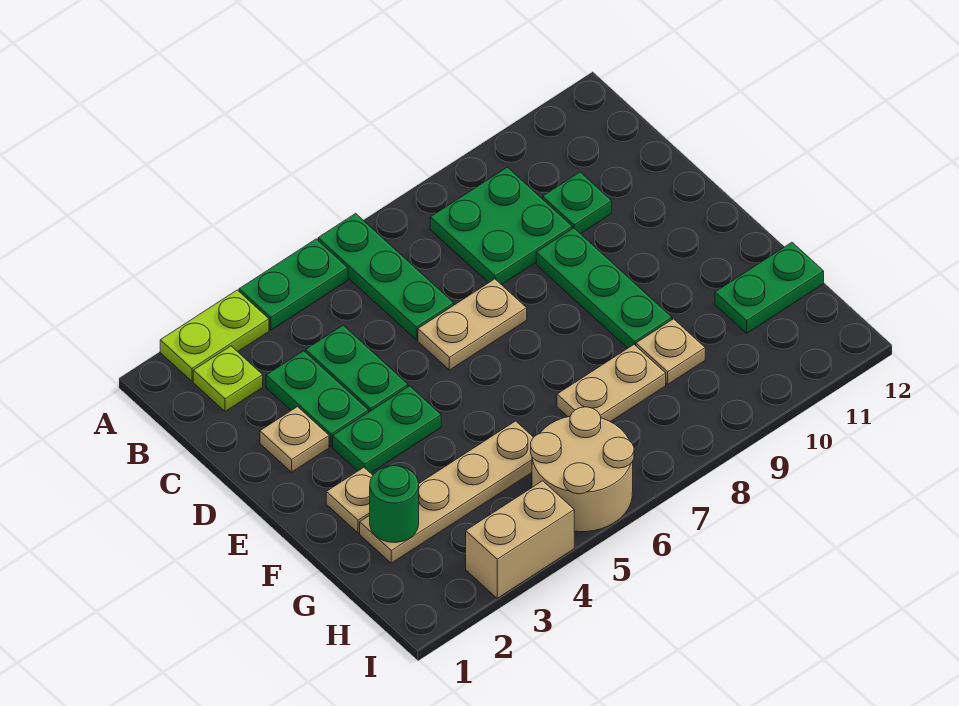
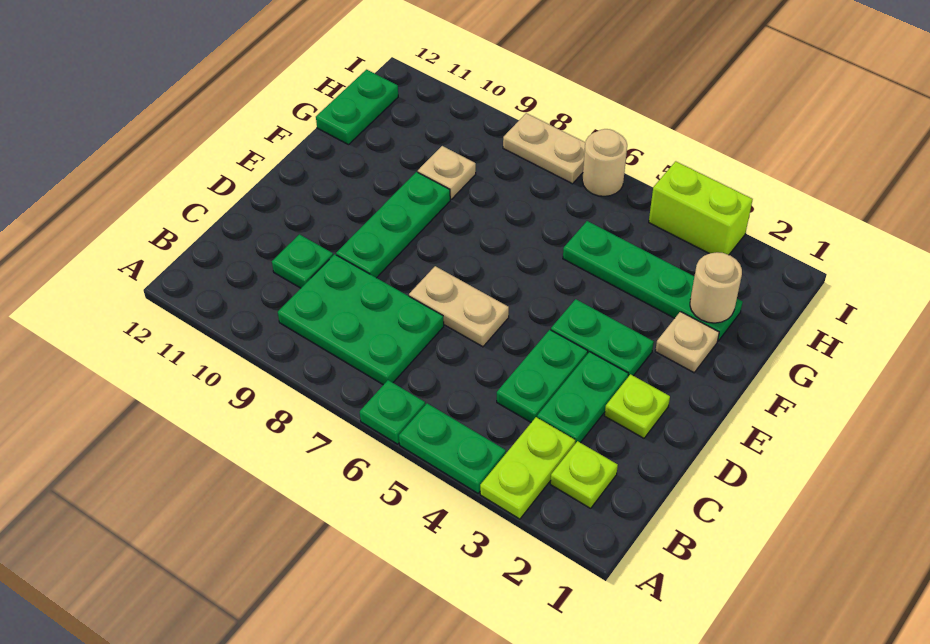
lime plate A2:A3 level 1 -> lime plate A3:B3 level 1
green plate A6:C6 level 1 -> green plate A6 level 1
green plate B8:C9 level 1 -> green plate B7:C9 level 1
tan plate D2 level 1 -> lime plate D2 level 1
tan plate G2:G5 level 1 -> green plate G2:G5 level 1
green round brick G2 level 2 -> tan round brick G2 level 2
tan plate G7:G8 level 1 -> tan plate I7:I8 level 1
green plate G11:G12 level 1 -> green plate G12:H12 level 1
tan round brick H5:I6 level 1 -> tan round brick I6 level 1
tan brick I3:I4 level 1 -> lime brick I3:I4 level 1

